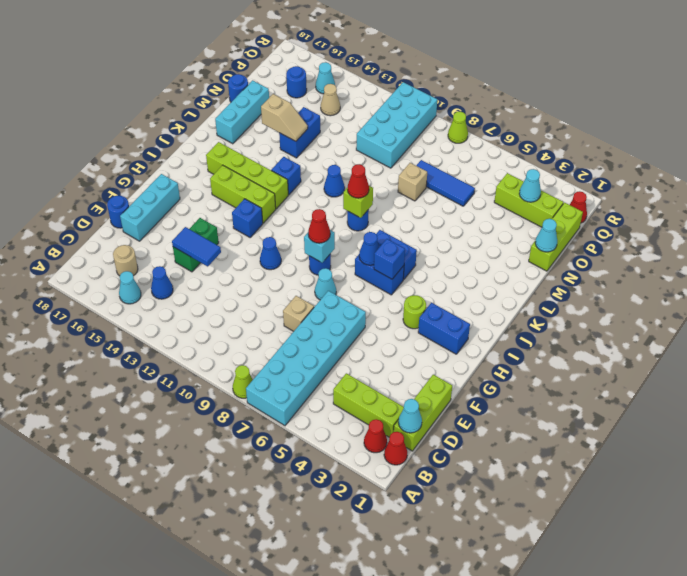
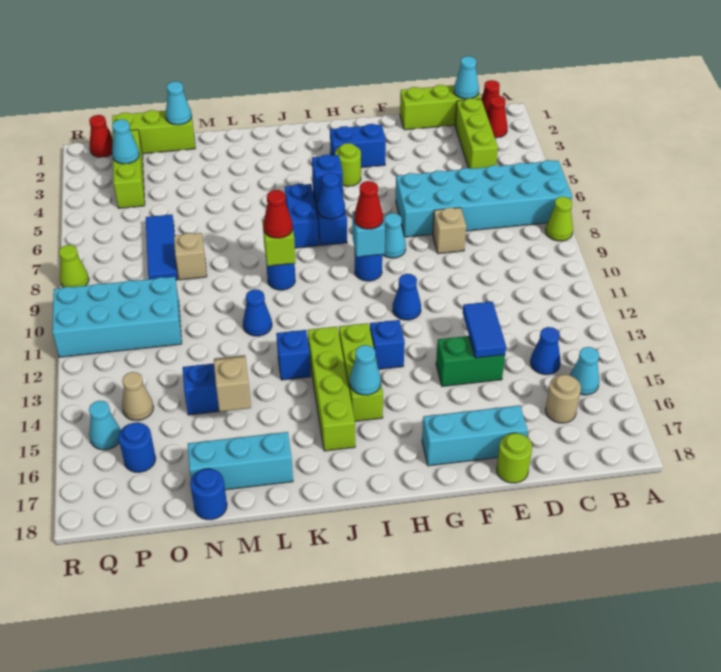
blue round brick E18 level 1 -> lime round brick E18 level 1
blue brick H2:H3 level 1 -> blue brick G3:H3 level 1
none -> cyan cone I15 level 2

